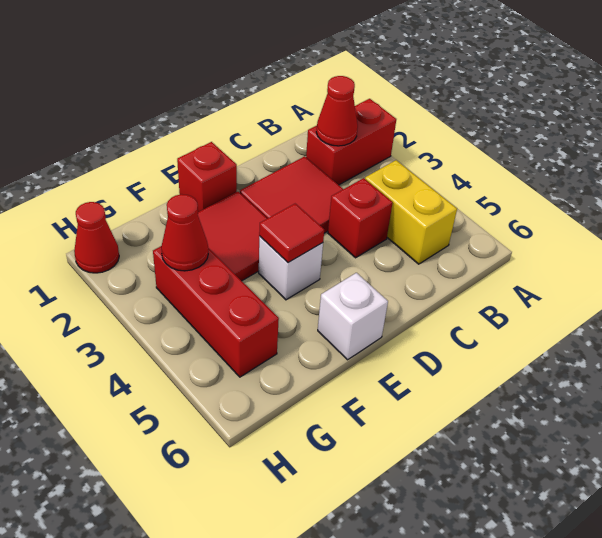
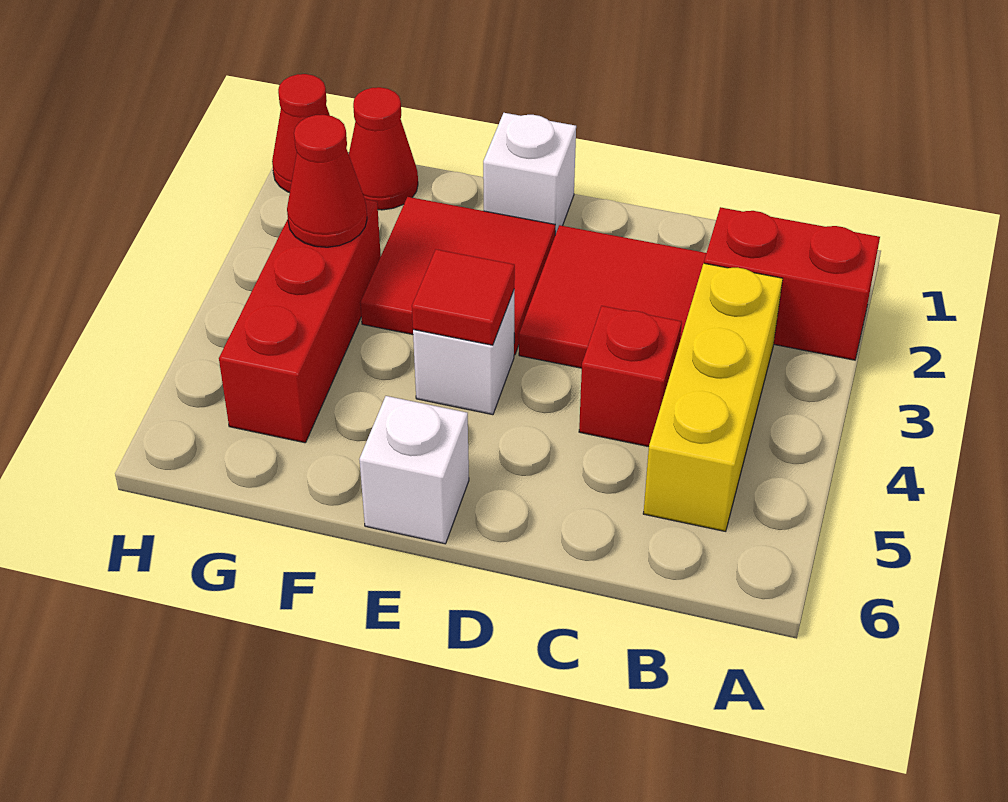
red cone B2 level 2 -> red cone G1 level 1
yellow brick B4:B5 level 1 -> yellow brick B3:B5 level 1
red brick E1 level 1 -> white brick E1 level 1

